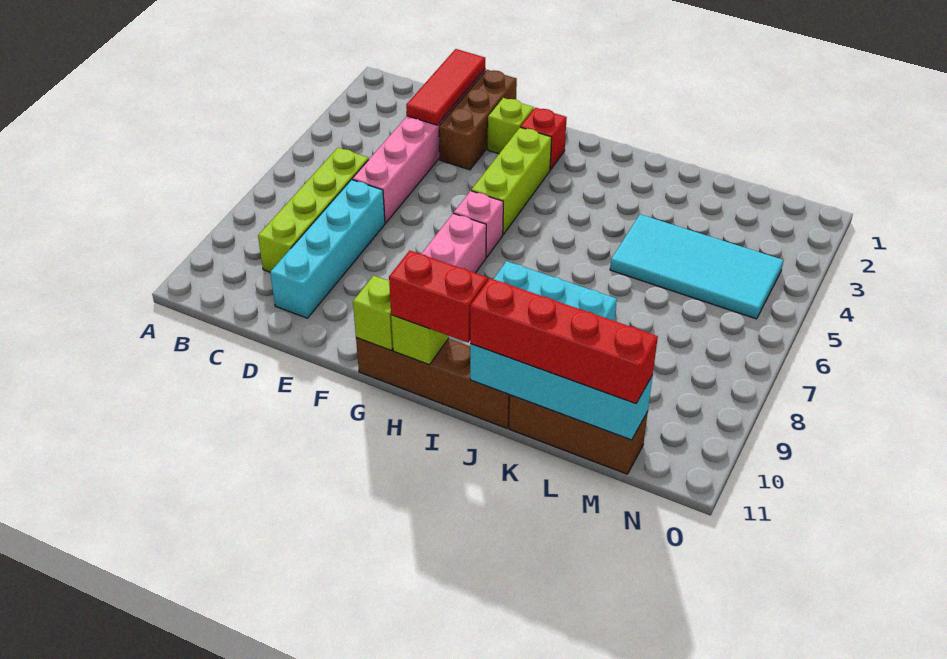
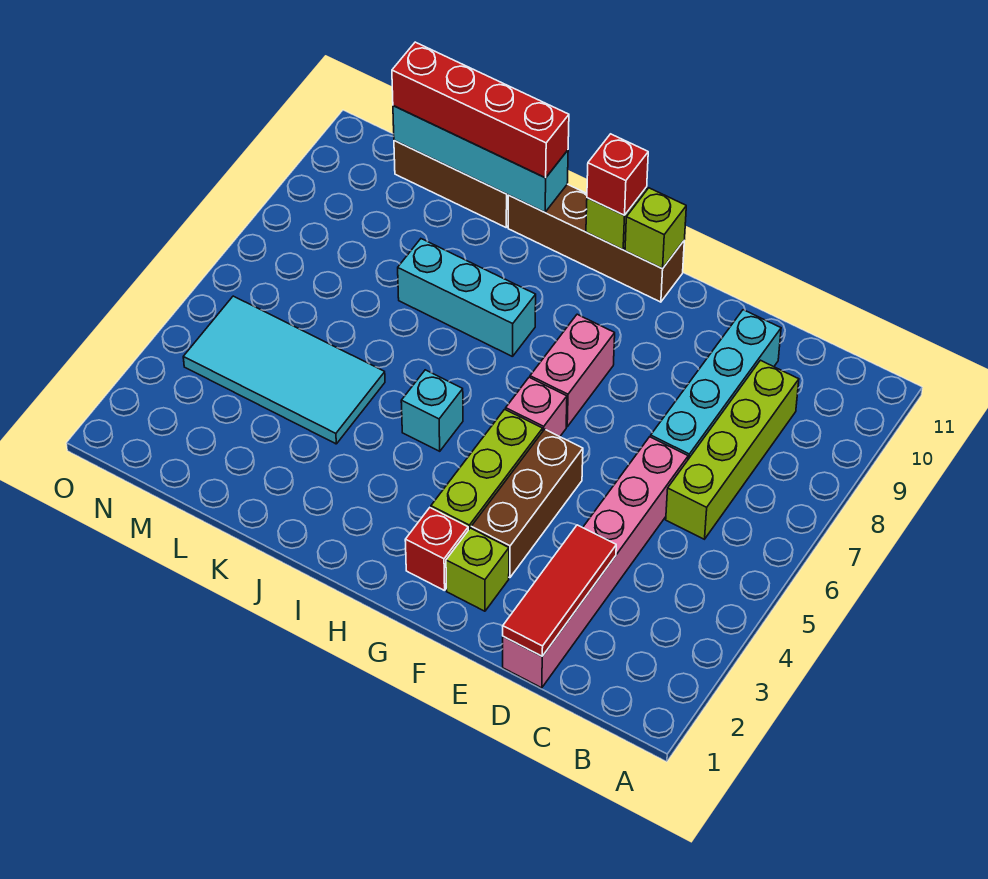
brown brick E1:E3 level 1 -> brown brick F3:F5 level 1
red brick H11:I11 level 3 -> red brick H11 level 3
none -> cyan brick I5 level 1

